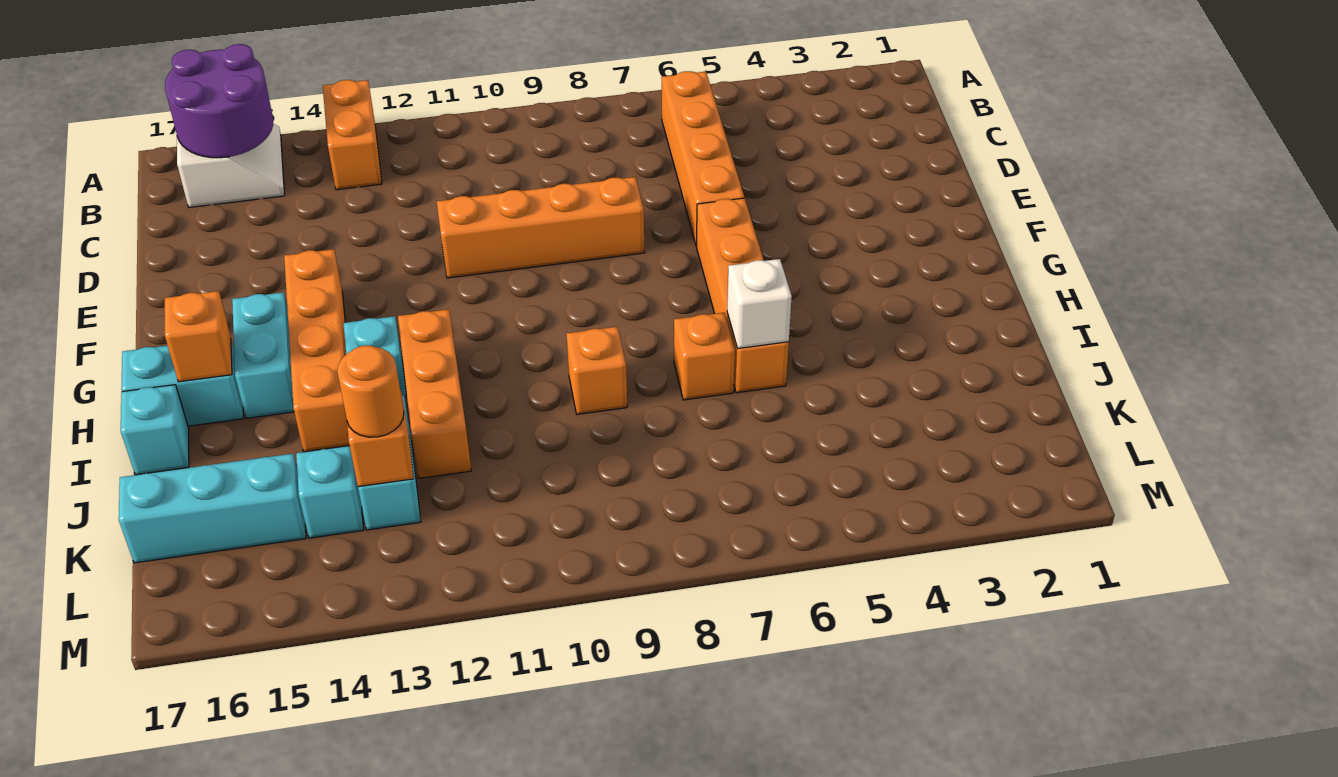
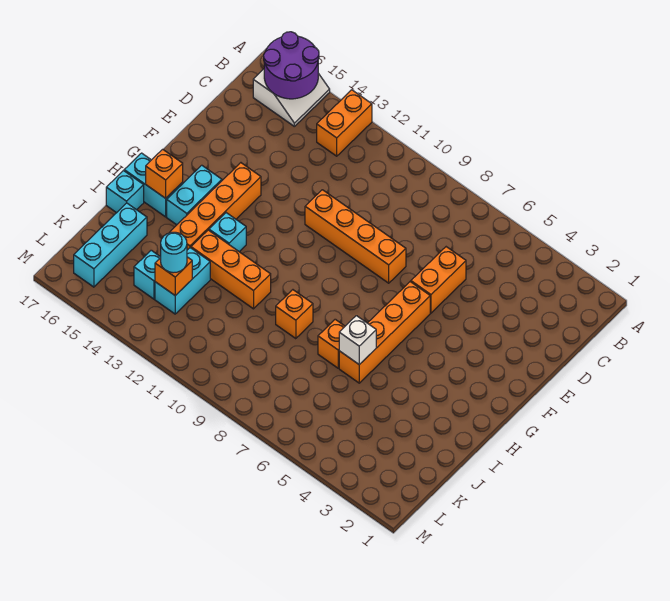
orange brick B6:E6 level 1 -> orange brick D6:E6 level 1
orange brick H12:J12 level 1 -> orange brick I11:I13 level 1
orange round brick K13 level 3 -> cyan round brick K13 level 3
cyan brick K15:K17 level 1 -> cyan brick J16:L16 level 1

